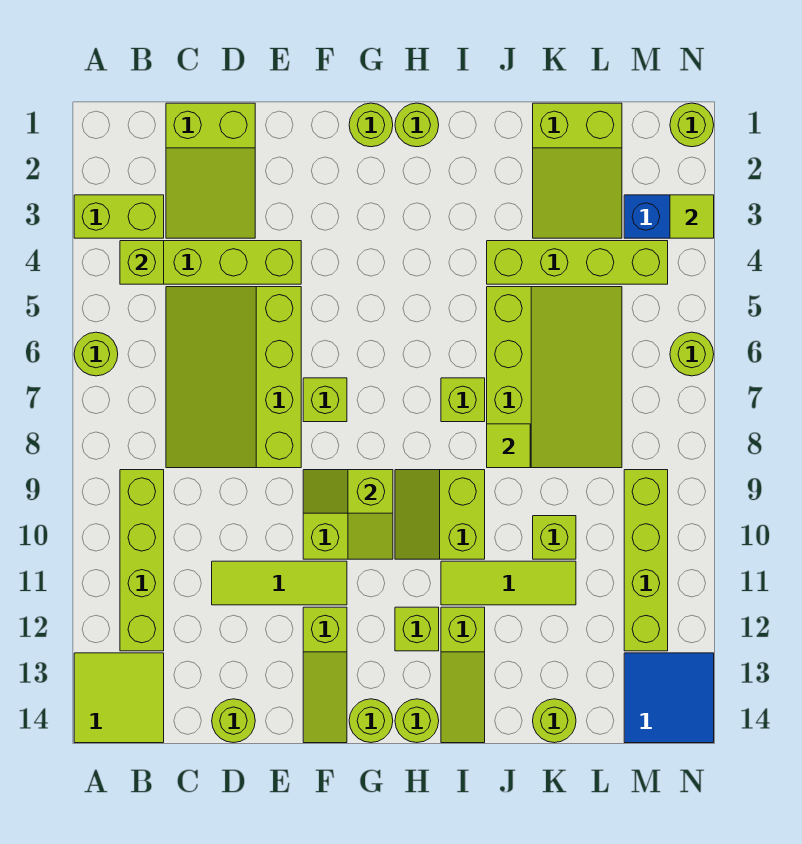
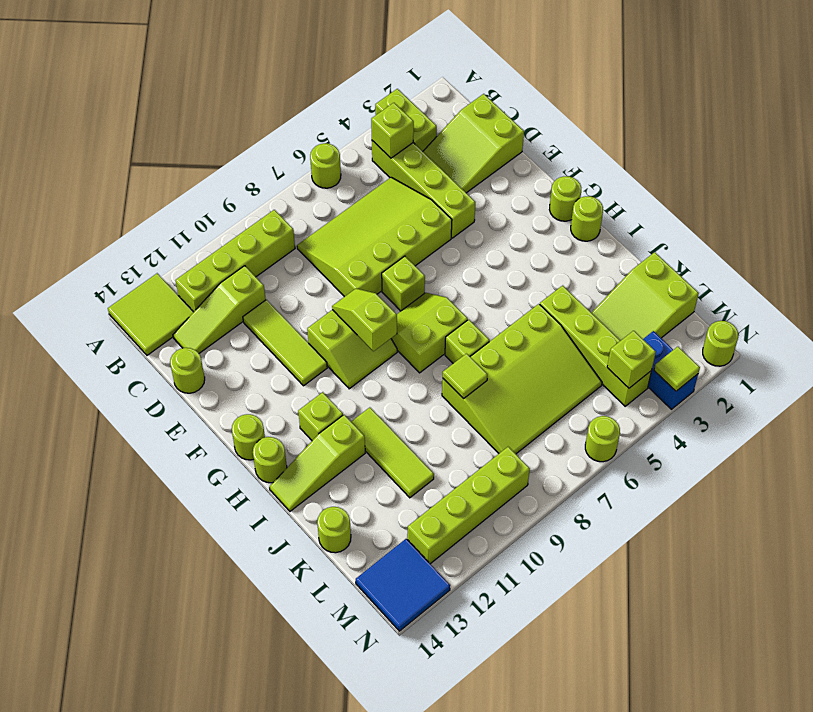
lime slope F12:F14 level 1 top 12 -> lime slope C11:C13 level 1 top 11
lime slope H9:I10 level 1 top I -> lime slope G7:H8 level 1 top H
lime brick K10 level 1 -> lime brick M4 level 2

